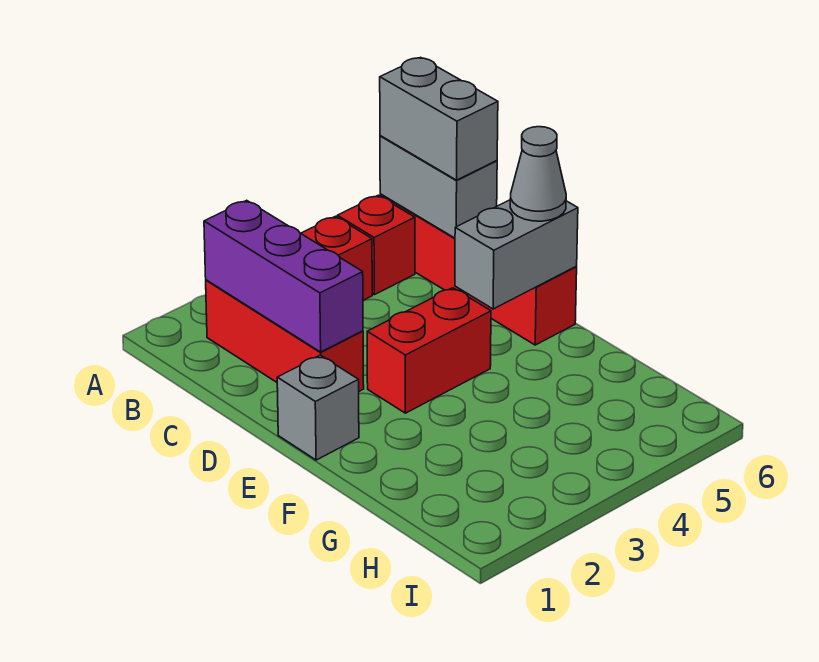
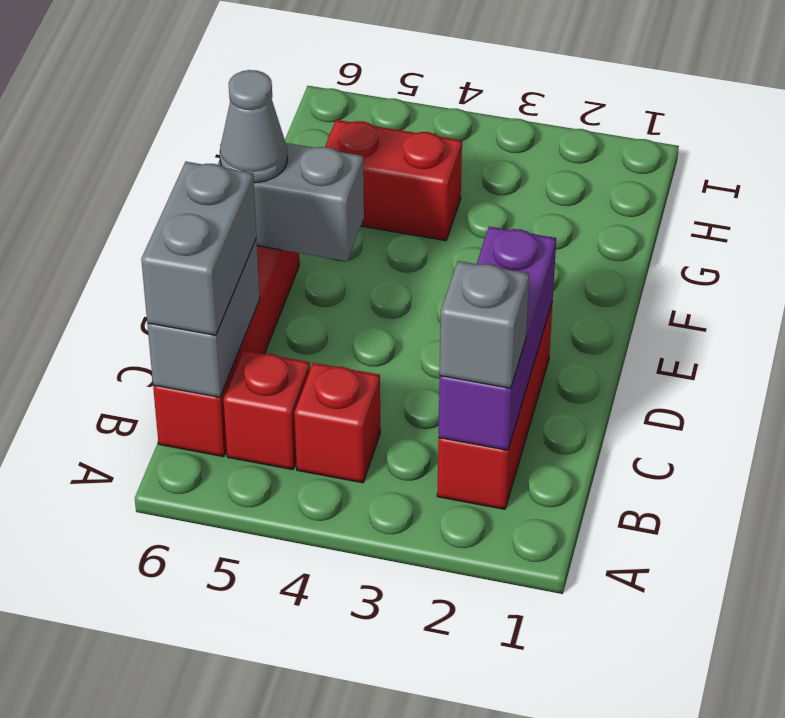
grey brick E1 level 1 -> grey brick B2 level 3
red brick E3:E4 level 1 -> red brick G4:G5 level 1

